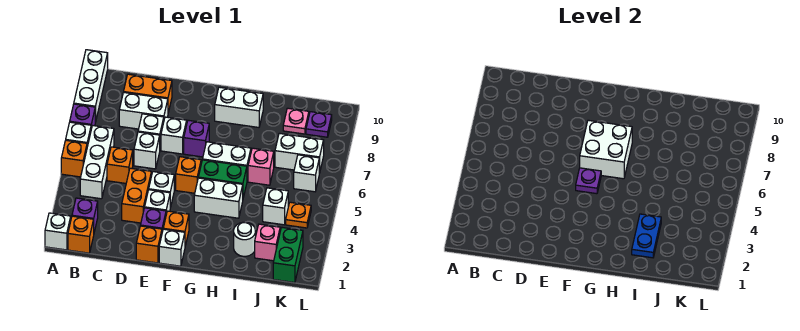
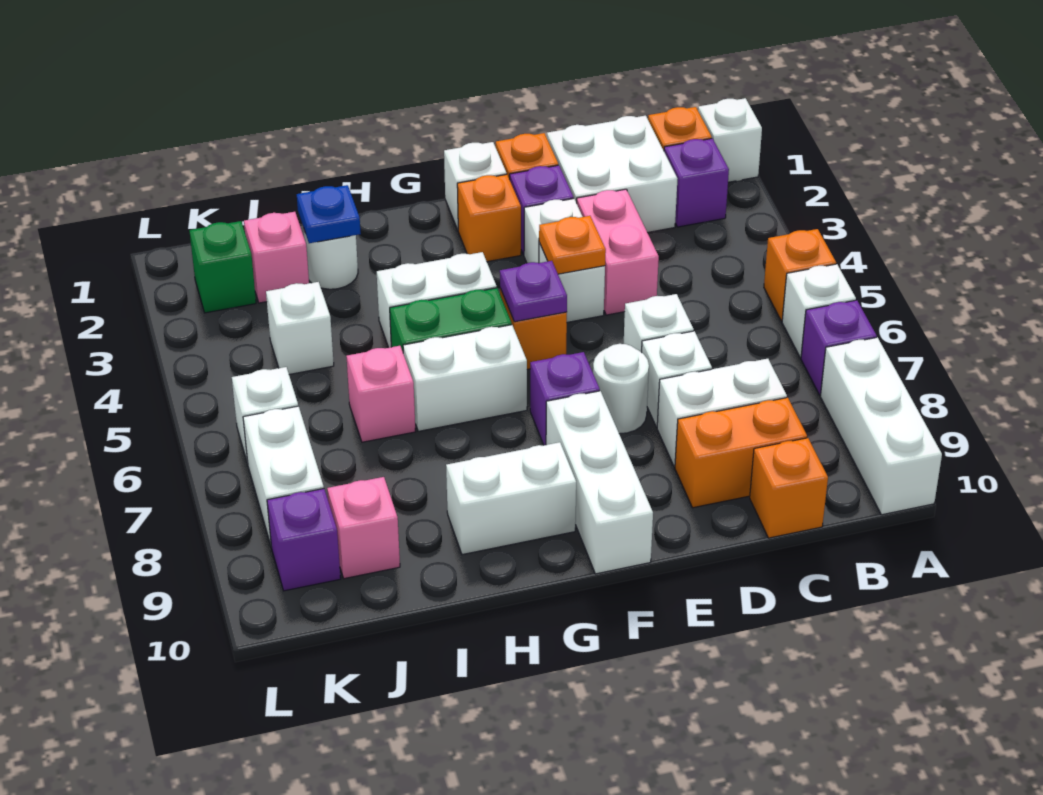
white brick B4:B6 level 1 -> white brick F8:F10 level 1
orange brick C5 level 1 -> orange brick C10 level 1
orange brick D3:D4 level 1 -> pink brick D3:D4 level 1
white brick E7 level 1 -> white round brick E7 level 1
white brick F6:G7 level 2 -> white brick C1:D2 level 1
blue plate I2:I3 level 2 -> blue plate I2 level 2
white brick J7:K7 level 1 -> white brick K7:K8 level 1
pink plate J9 level 1 -> pink brick J9 level 1
green brick K1:K2 level 1 -> green brick K2 level 1
orange plate K4 level 1 -> orange plate E4 level 2
purple plate K9 level 1 -> purple brick K9 level 1

